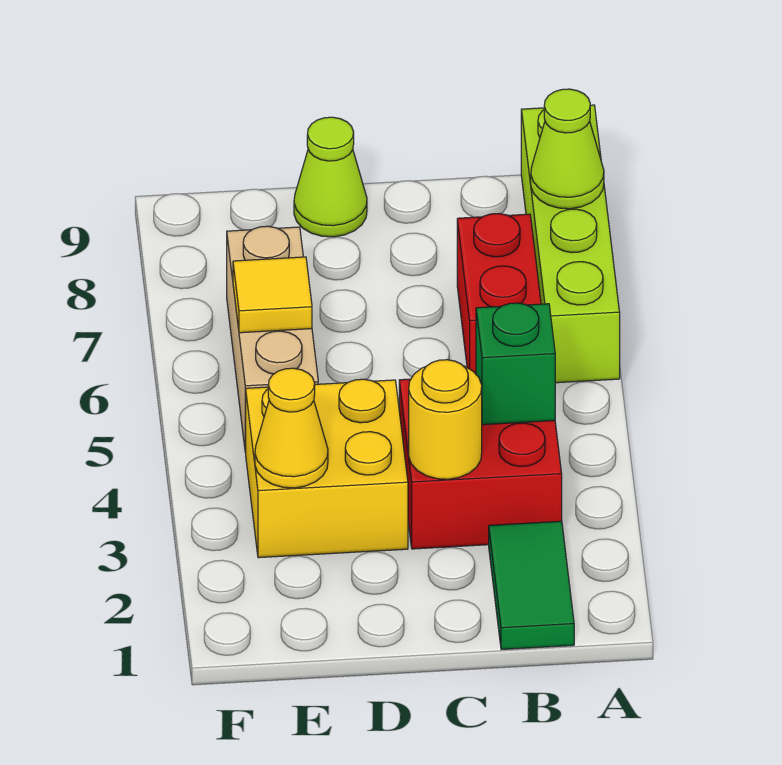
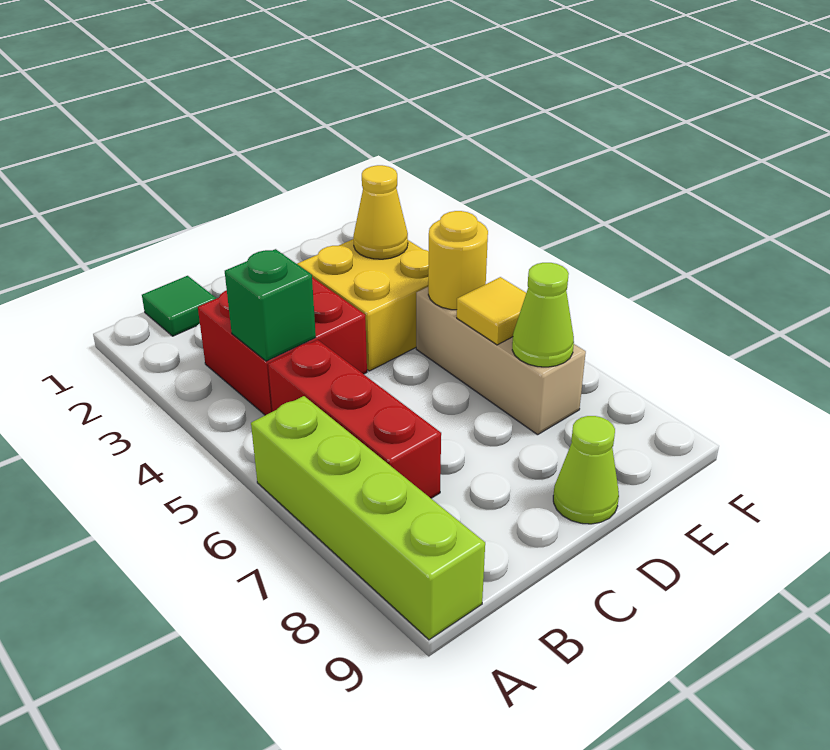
lime cone A8 level 2 -> lime cone E7 level 2
green tile B1:B2 level 1 -> green tile B1 level 1
red brick B6:B7 level 1 -> red brick B5:B7 level 1
yellow round brick C3 level 2 -> yellow round brick E5 level 2

